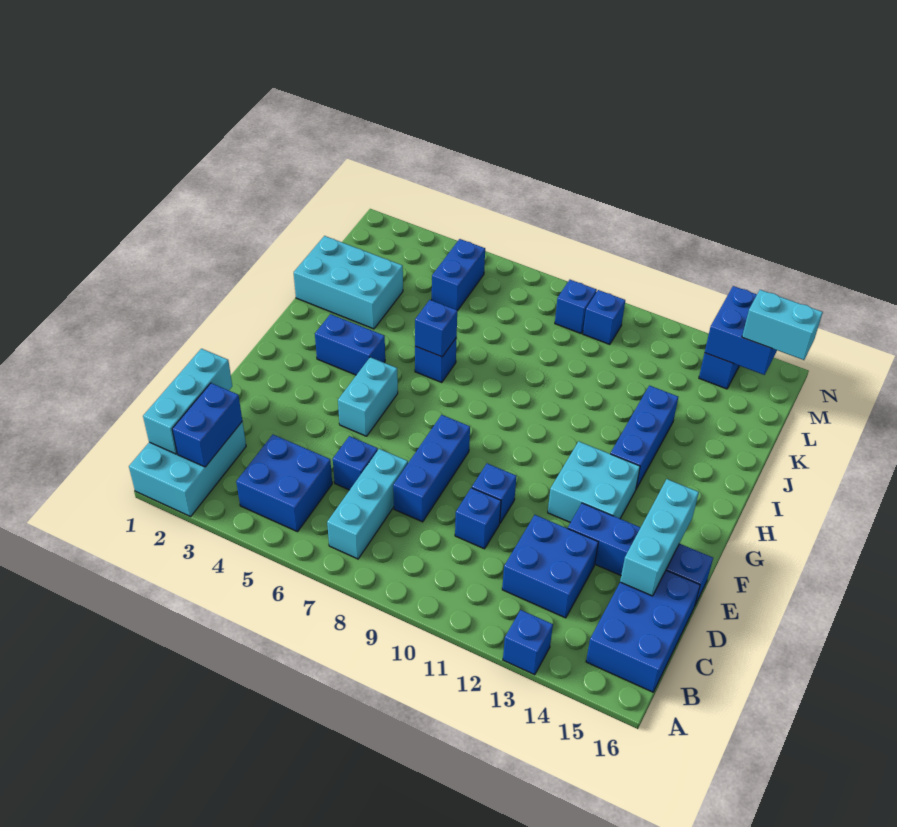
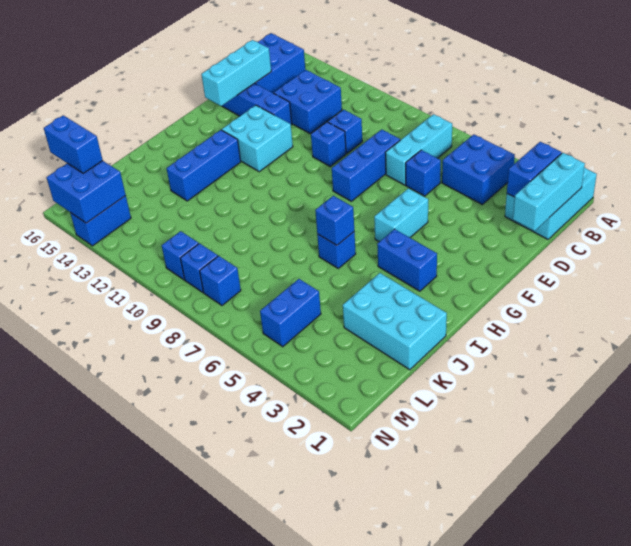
blue brick A13 level 1 -> blue brick M8 level 1
cyan brick M15:M16 level 3 -> blue brick M15:M16 level 3

